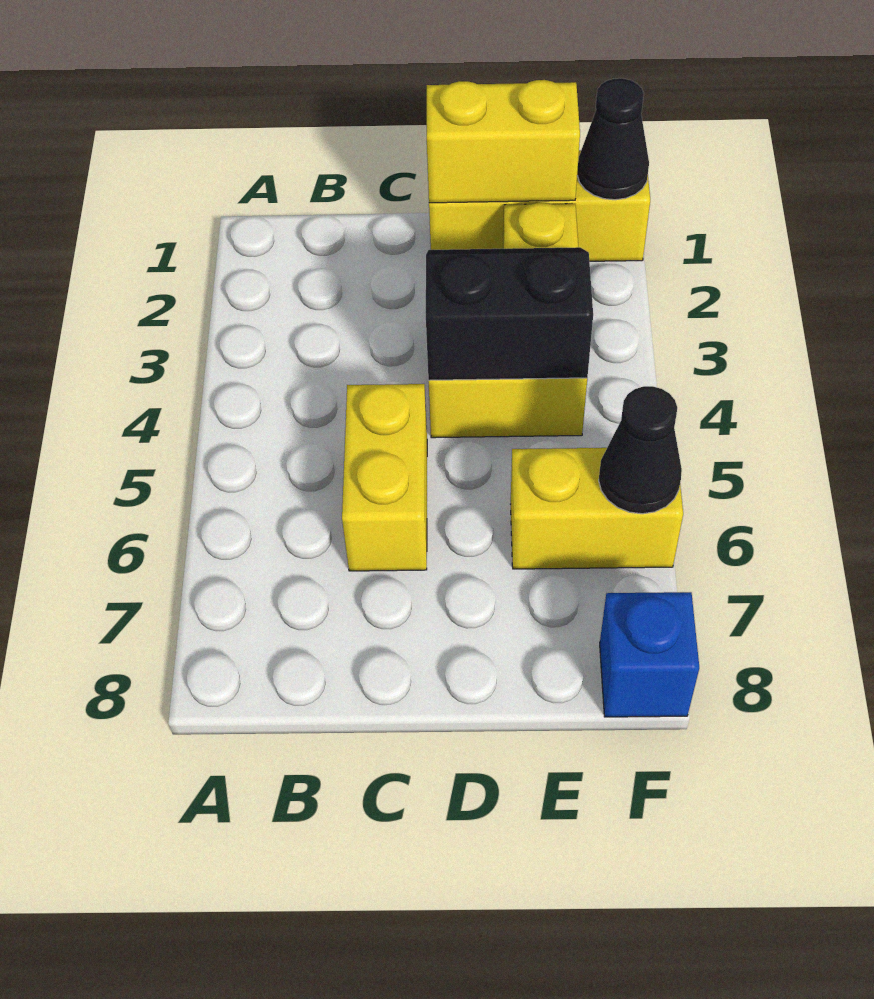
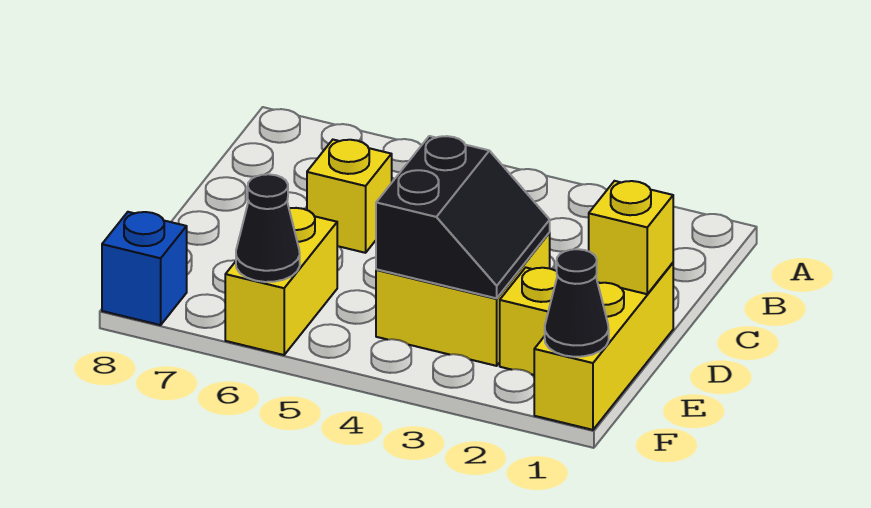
yellow brick C5:C6 level 1 -> yellow brick C6 level 1
yellow brick D1:E1 level 2 -> yellow brick D1 level 2

